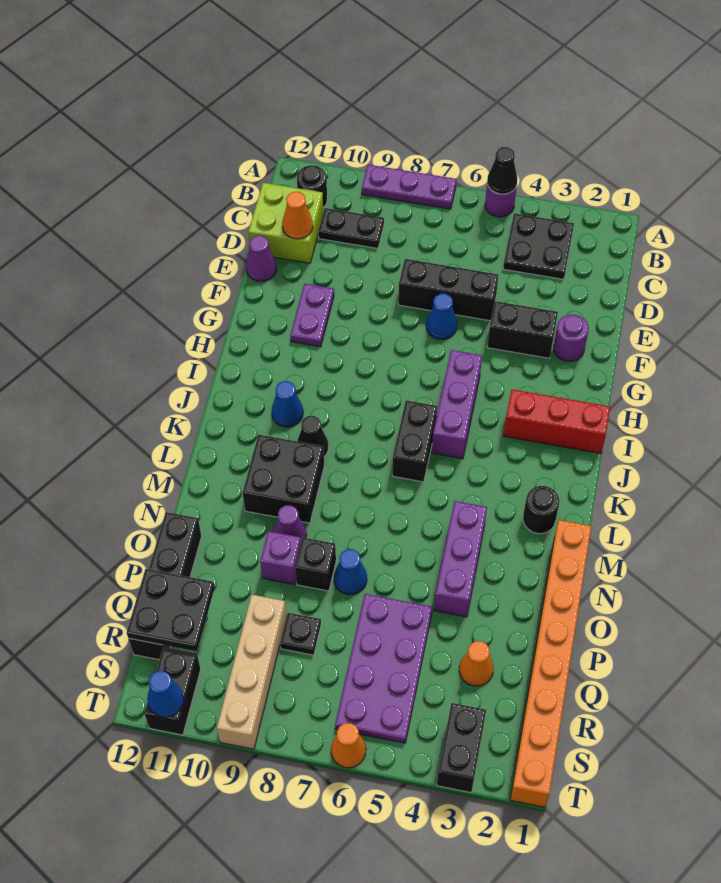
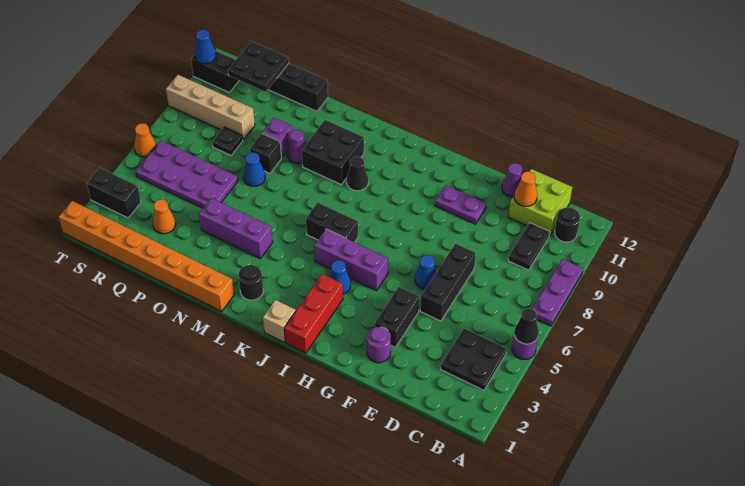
none -> tan brick J1 level 1
blue cone J10 level 1 -> blue cone I4 level 1

